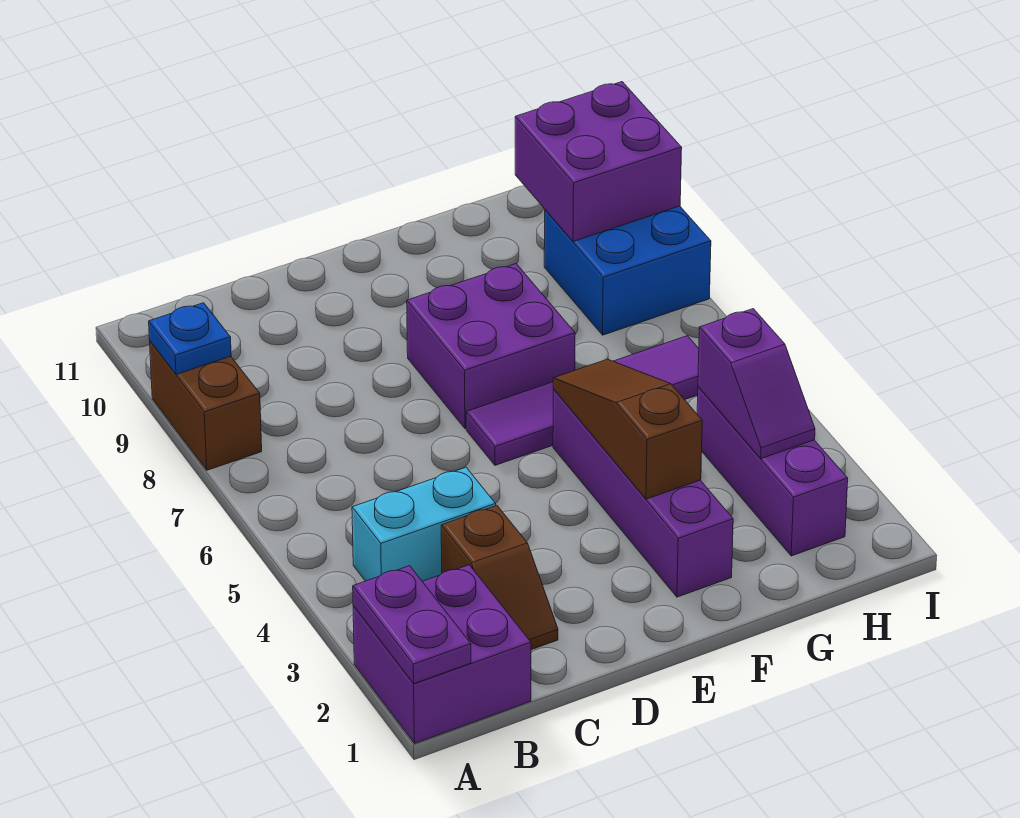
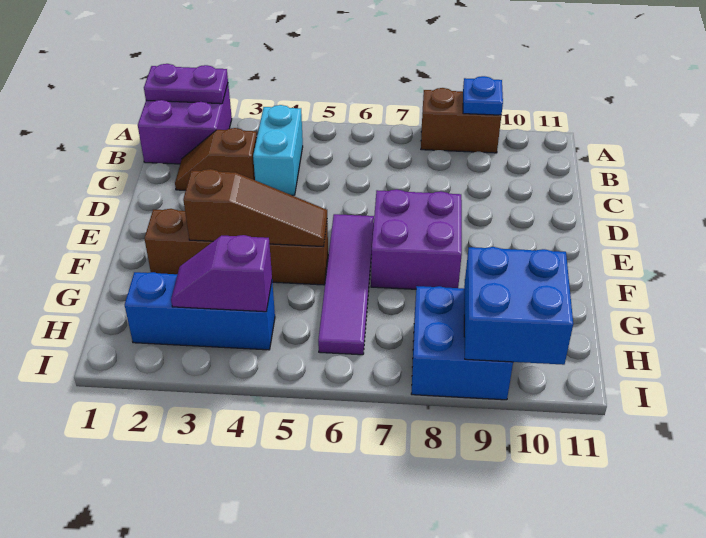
purple brick F2:F5 level 1 -> brown brick F2:F5 level 1
purple brick H2:H4 level 1 -> blue brick H2:H4 level 1
purple brick H9:I10 level 2 -> blue brick H9:I10 level 2

